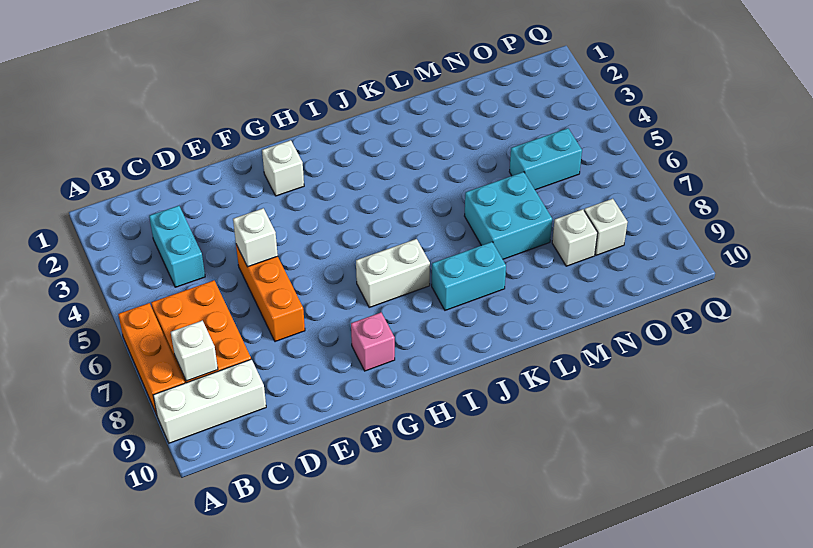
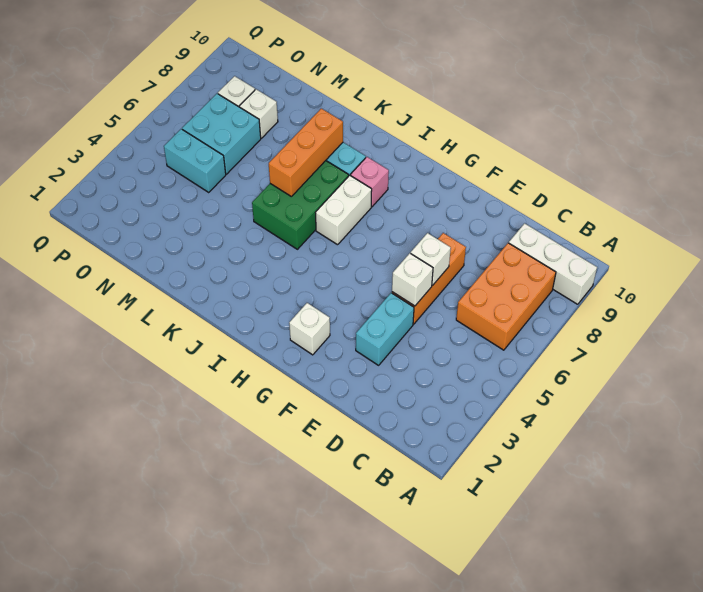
orange brick A6:A8 level 1 -> orange brick K6:K8 level 2
white brick B8 level 2 -> white brick E6 level 2
cyan brick C3:C4 level 1 -> cyan brick E3:E4 level 1
pink brick G9 level 1 -> pink brick I8 level 1
white brick H7:I7 level 1 -> white brick I6:I7 level 1
none -> green brick J5:K7 level 1
cyan brick L6:M7 level 1 -> cyan brick N6:O7 level 1

